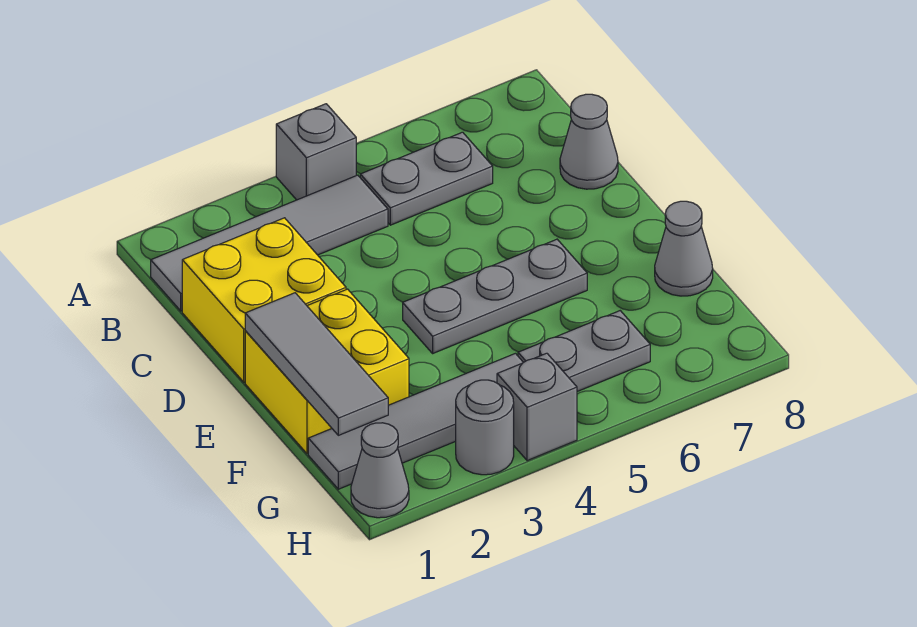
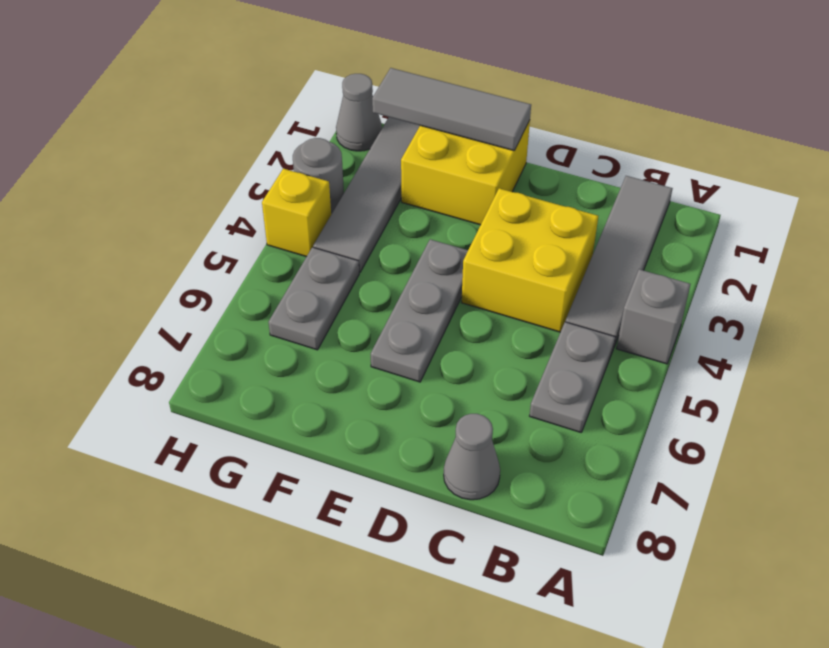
yellow brick C1:D2 level 1 -> yellow brick C3:D4 level 1
grey cone F8 level 1 -> none
grey brick H4 level 1 -> yellow brick H4 level 1

